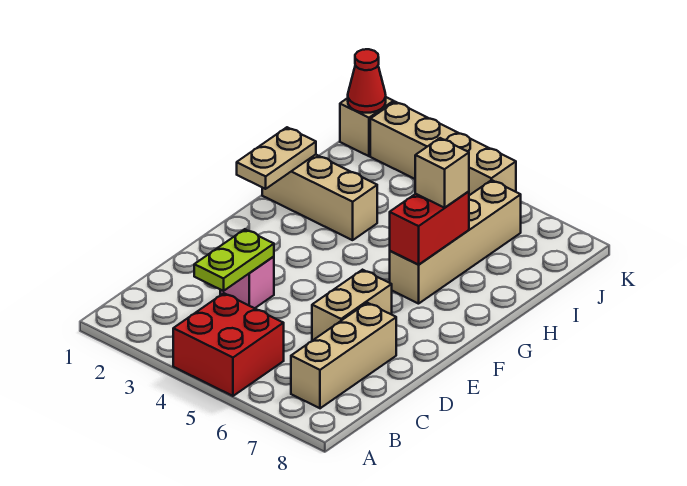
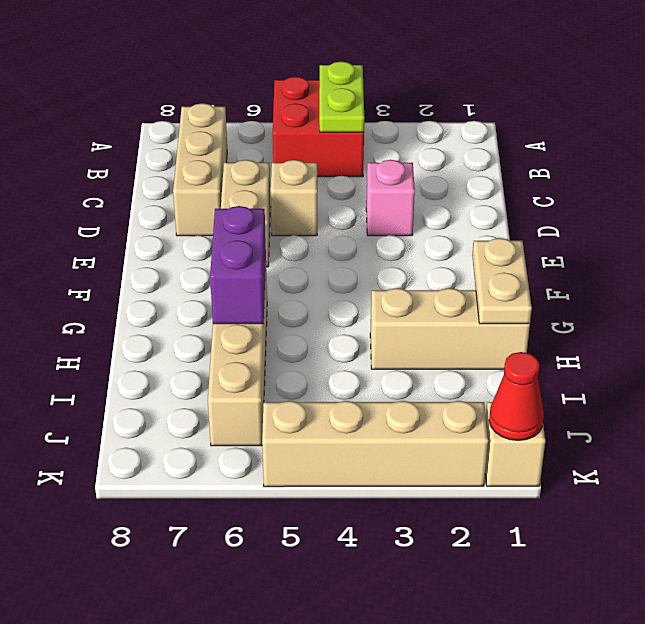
lime plate C3:D3 level 2 -> lime plate A4:B4 level 2
red brick G6:H6 level 2 -> purple brick G6:H6 level 2
tan brick H6 level 3 -> tan brick D5 level 1

